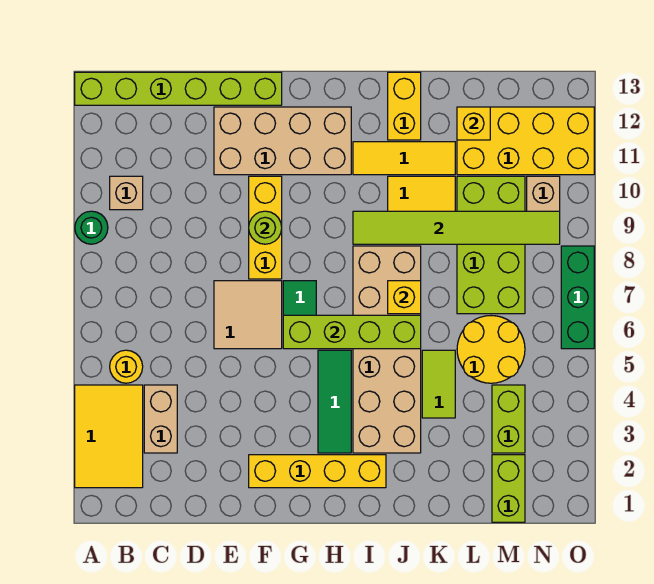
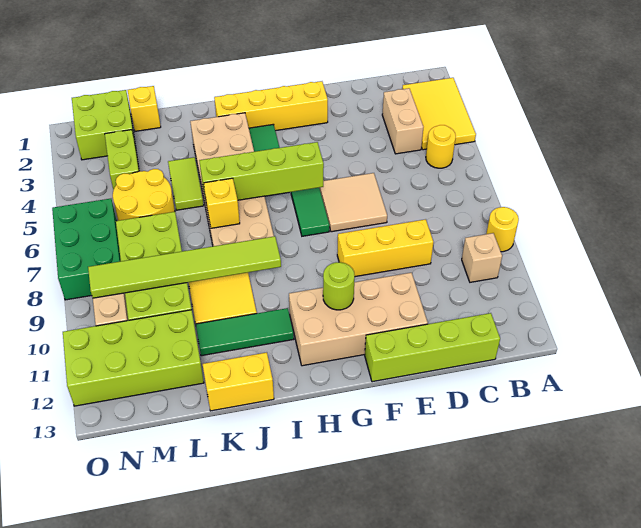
green round brick A9 level 1 -> yellow round brick A9 level 1
lime brick A13:F13 level 1 -> lime brick C13:F13 level 1
yellow brick F8:F10 level 1 -> yellow brick D9:F9 level 1
lime round brick F9 level 2 -> lime round brick G11 level 2
yellow tile I11:K11 level 1 -> green tile I11:K11 level 1
yellow brick J12:J13 level 1 -> yellow brick J13:K13 level 1
yellow brick L11:O12 level 1 -> lime brick L11:O12 level 1
yellow brick L12 level 2 -> yellow brick L1 level 1
lime brick M1:M2 level 1 -> lime brick M1:N2 level 1
green brick O6:O8 level 1 -> green brick N6:O8 level 1

